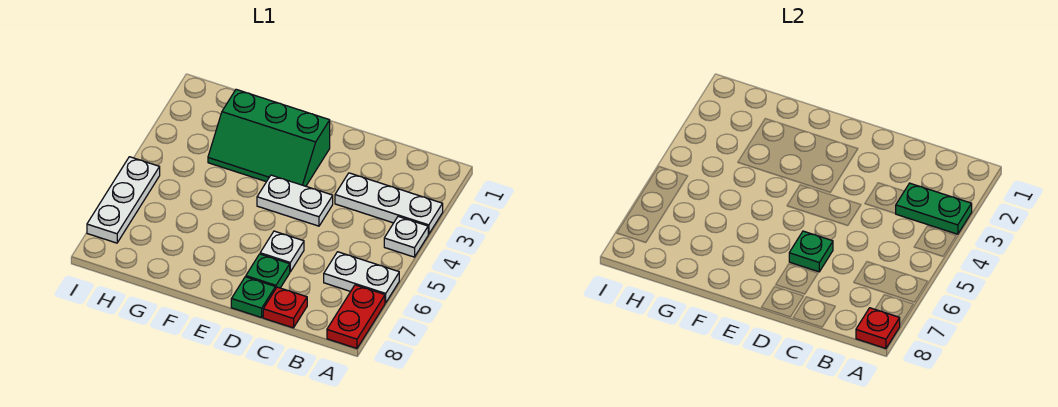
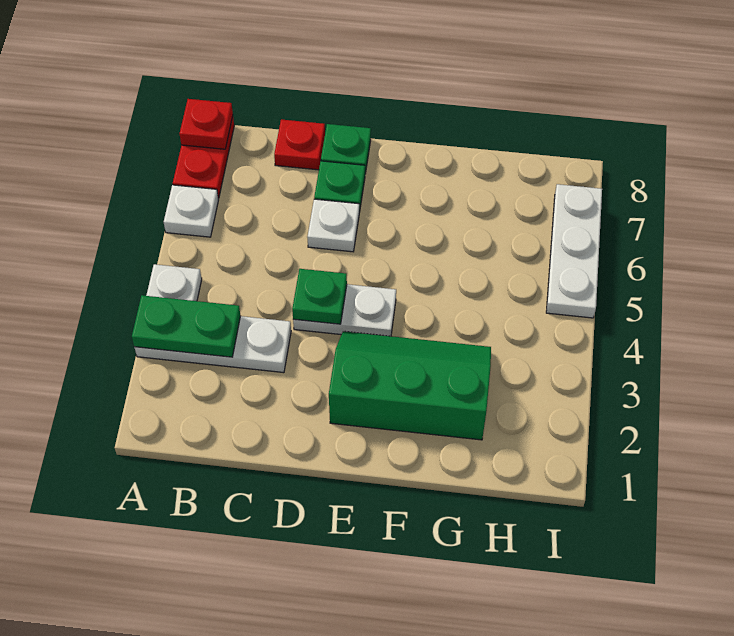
white plate A6:B6 level 1 -> white plate A6 level 1
green plate D6 level 2 -> green plate D4 level 2

